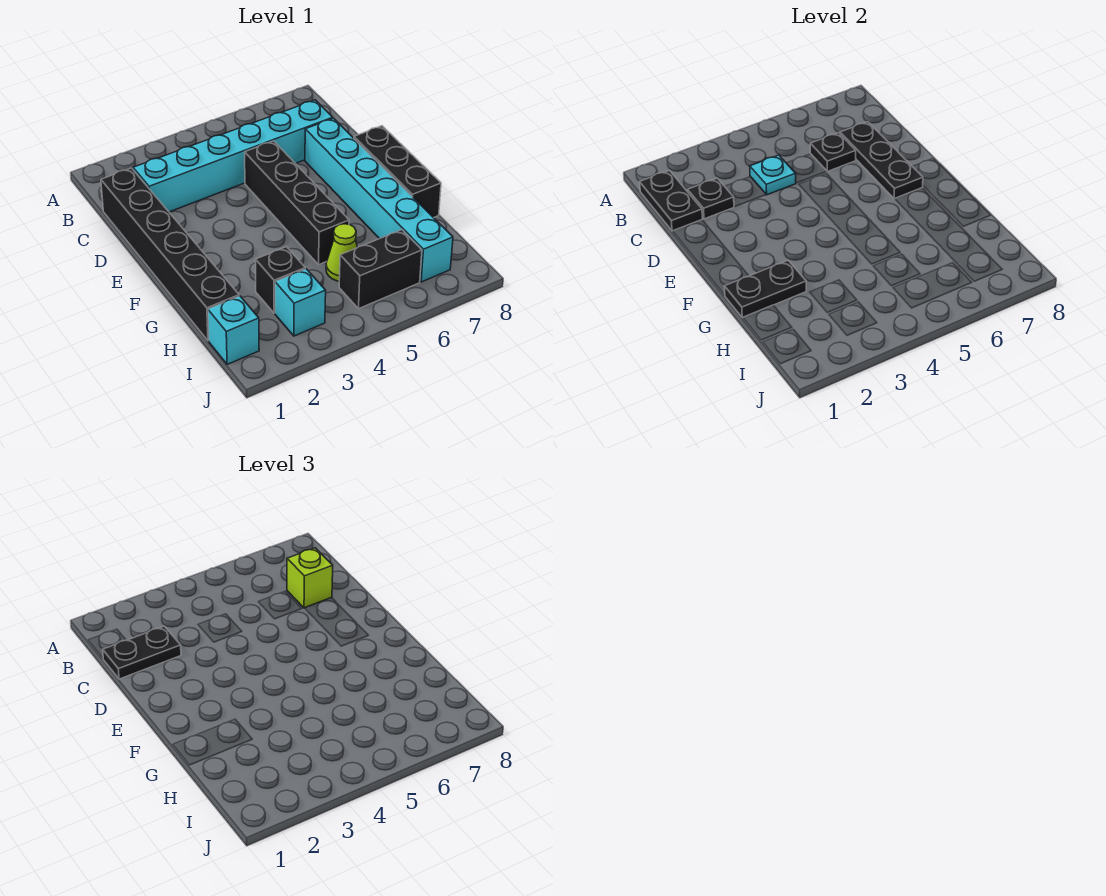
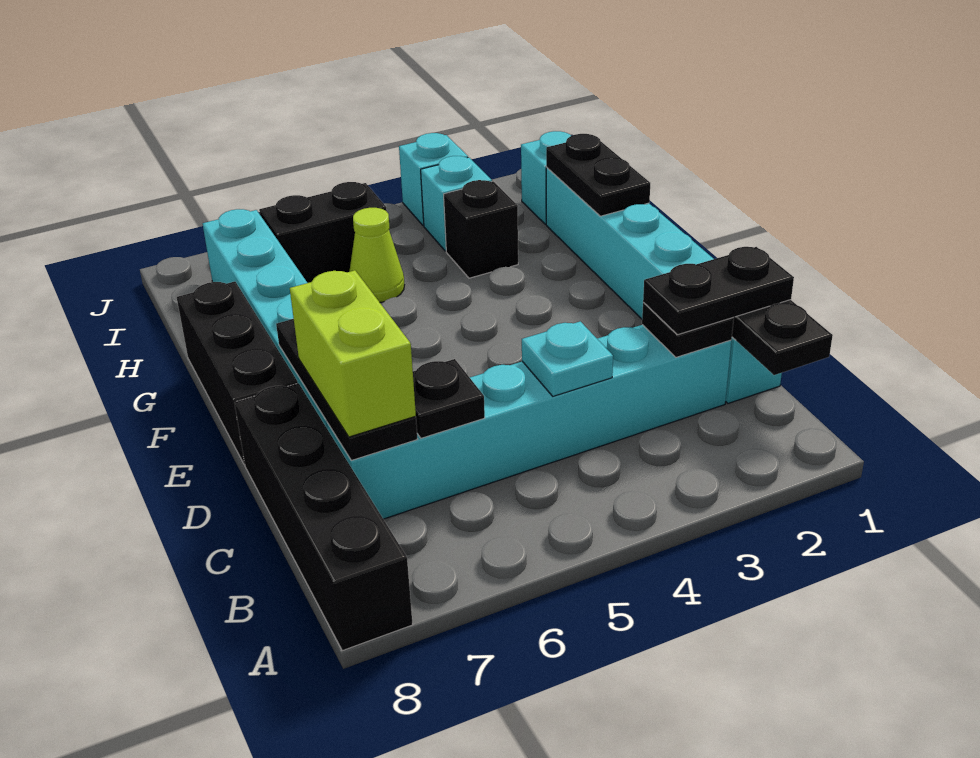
black brick C1:H1 level 1 -> cyan brick C1:H1 level 1
lime brick C7 level 3 -> lime brick C7:D7 level 3
black brick D5:G5 level 1 -> black brick A8:D8 level 1
black plate G1:G2 level 2 -> black plate G1:H1 level 2
none -> cyan brick J3 level 1

